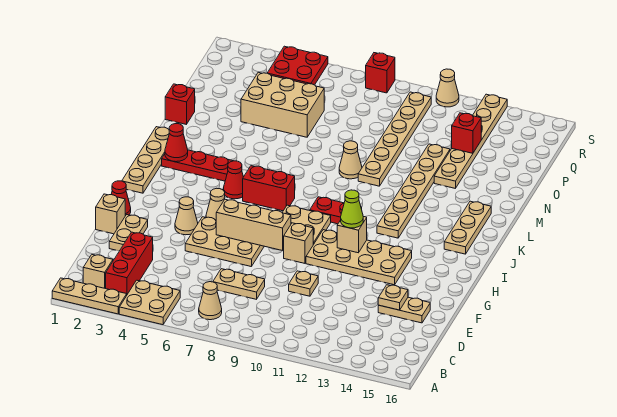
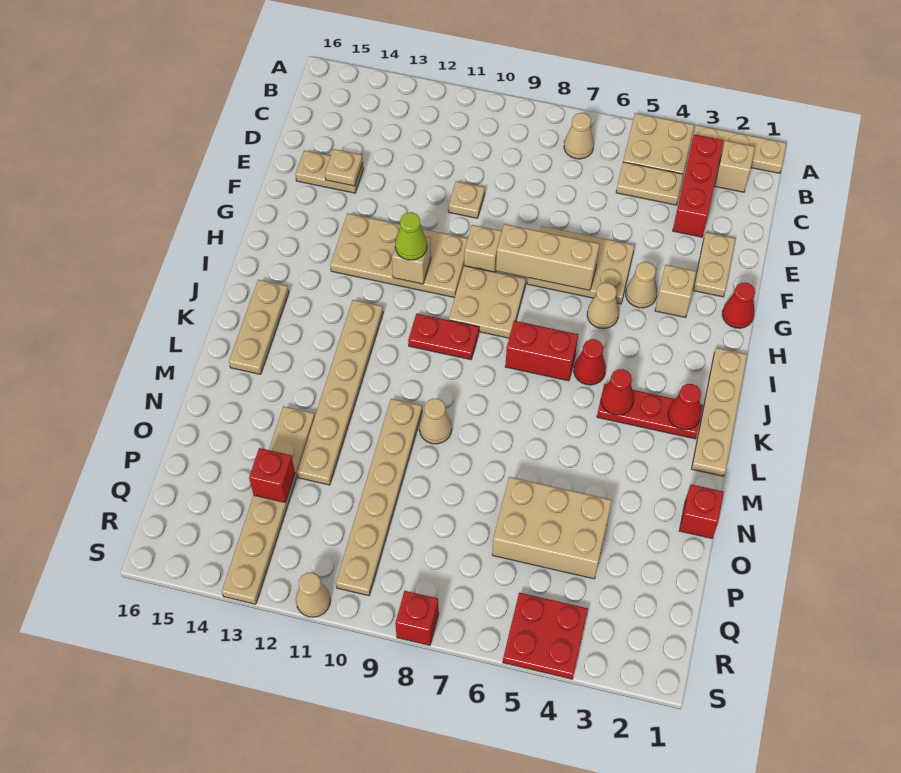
tan plate D7:D8 level 1 -> tan plate C4:C5 level 1
tan brick F1 level 1 -> tan brick G3 level 1
none -> red cone K4 level 2

